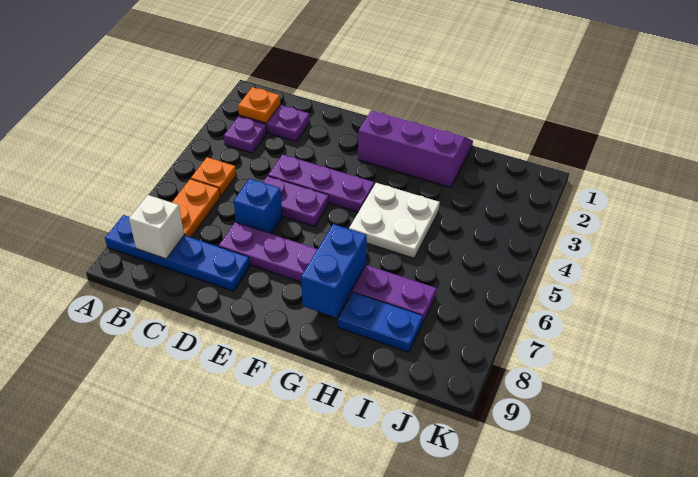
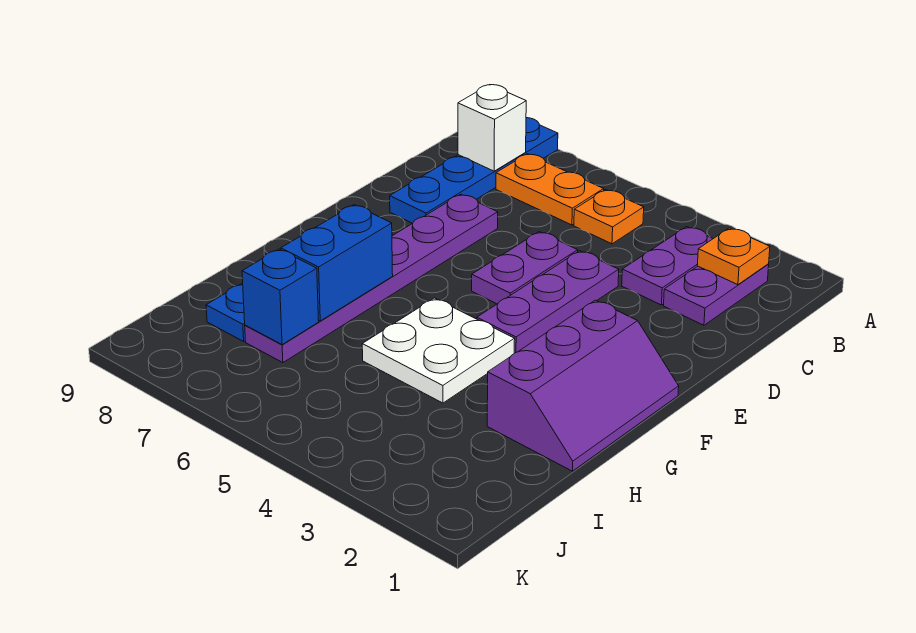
purple plate B3 level 1 -> purple plate B3:C3 level 1
blue brick D6 level 1 -> blue brick I7 level 2
blue brick G7:G8 level 2 -> blue brick G7:H7 level 2

